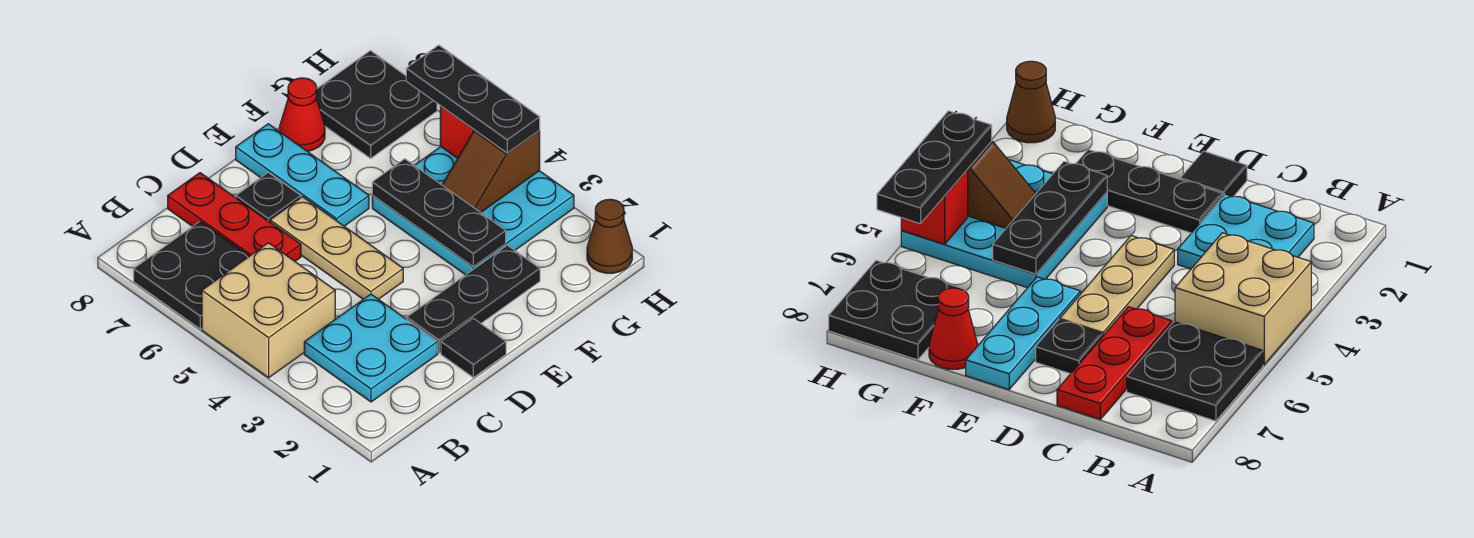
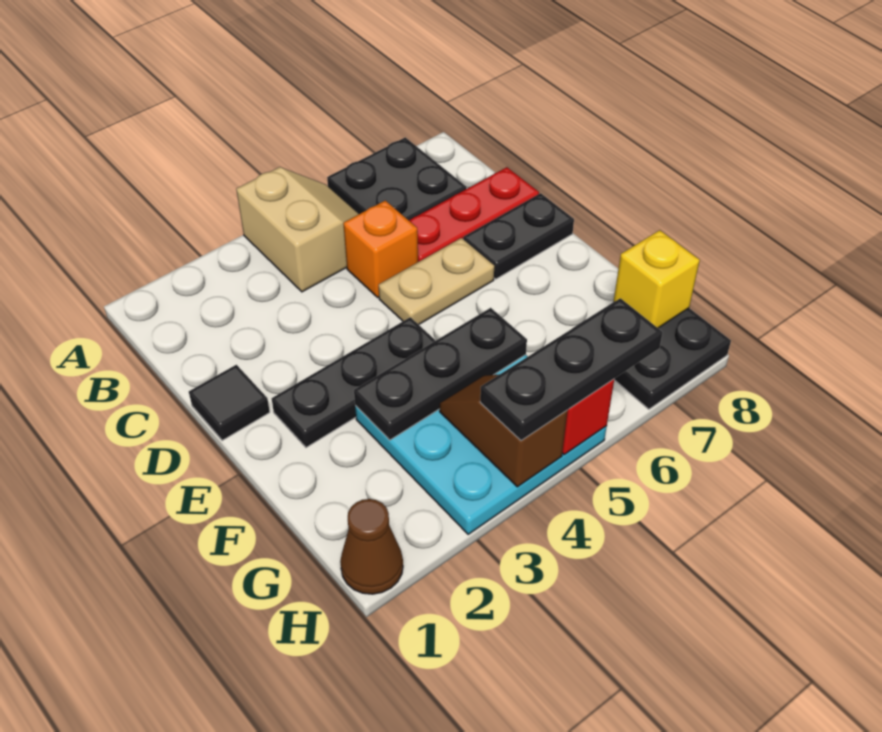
tan brick A4:B5 level 1 -> tan slope A4:B5 level 1 top 4
cyan plate B2:C3 level 1 -> none
none -> orange brick C5 level 1
black plate D2:F2 level 1 -> black plate E2:E4 level 1
tan plate D4:D6 level 1 -> tan plate D5:D6 level 1
black plate D7 level 1 -> black plate D7:D8 level 1
cyan plate E6:E8 level 1 -> none
red cone F8 level 1 -> none
none -> yellow brick G8 level 2

